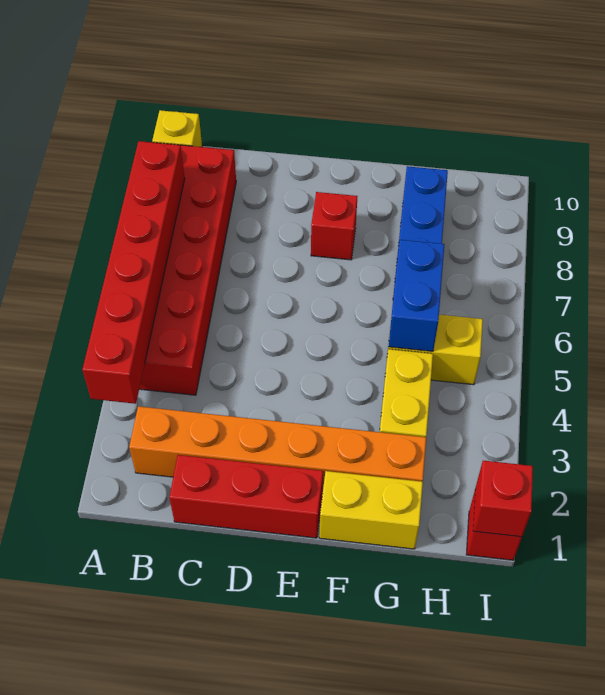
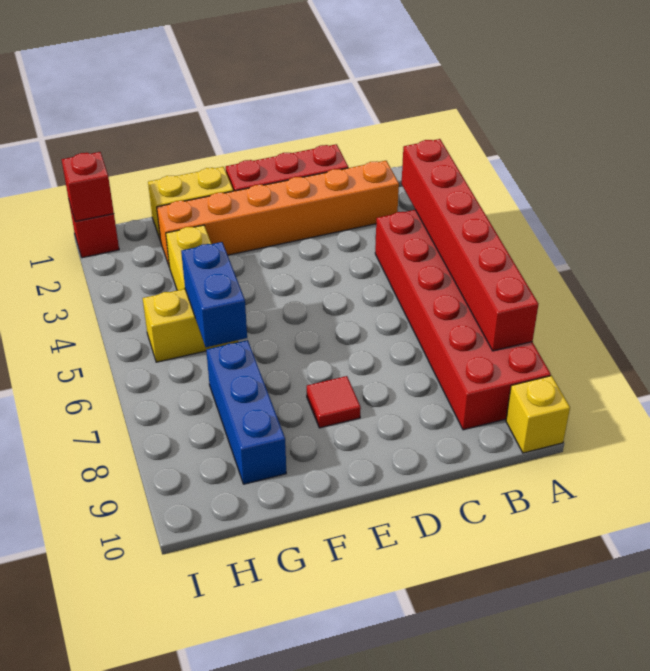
red brick E8 level 1 -> red tile E8 level 1

